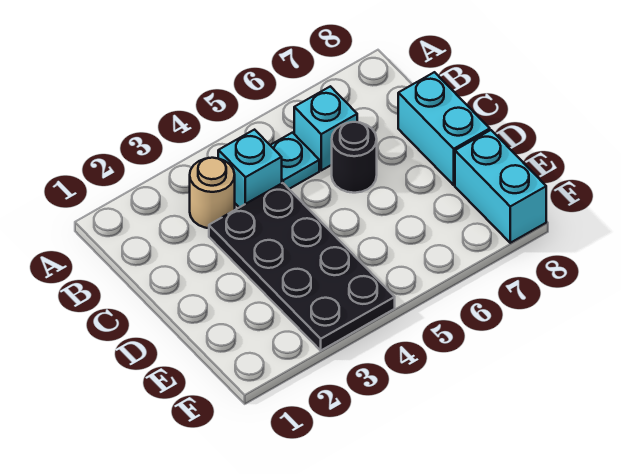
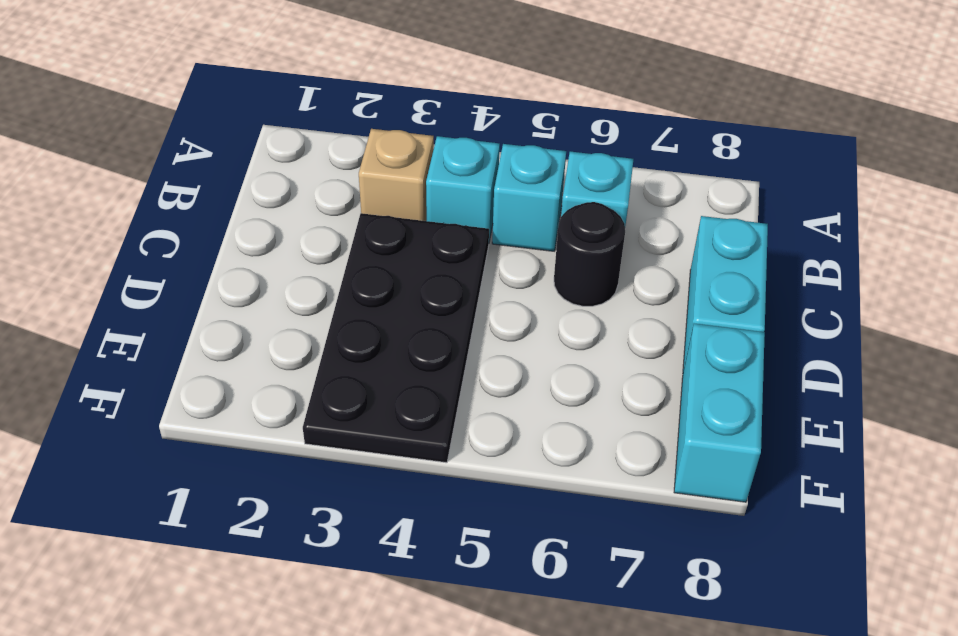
tan round brick B3 level 1 -> tan brick B3 level 1
cyan plate B5 level 1 -> cyan brick B5 level 1

